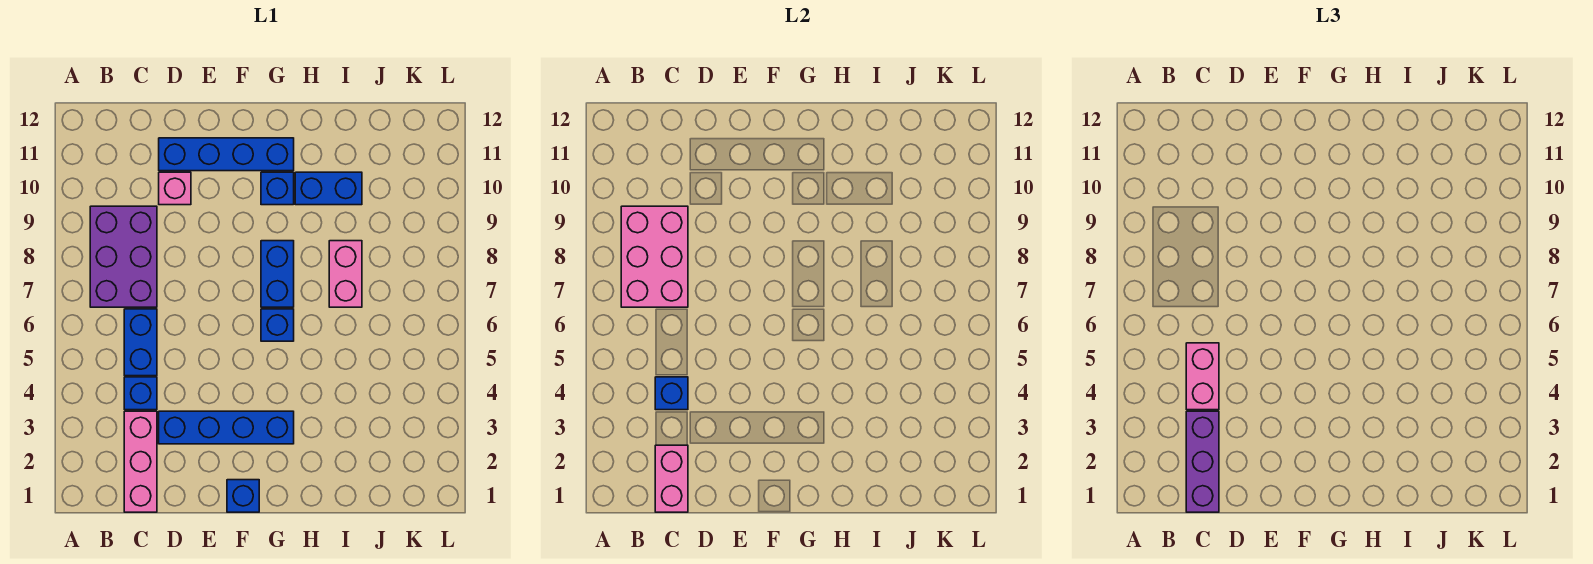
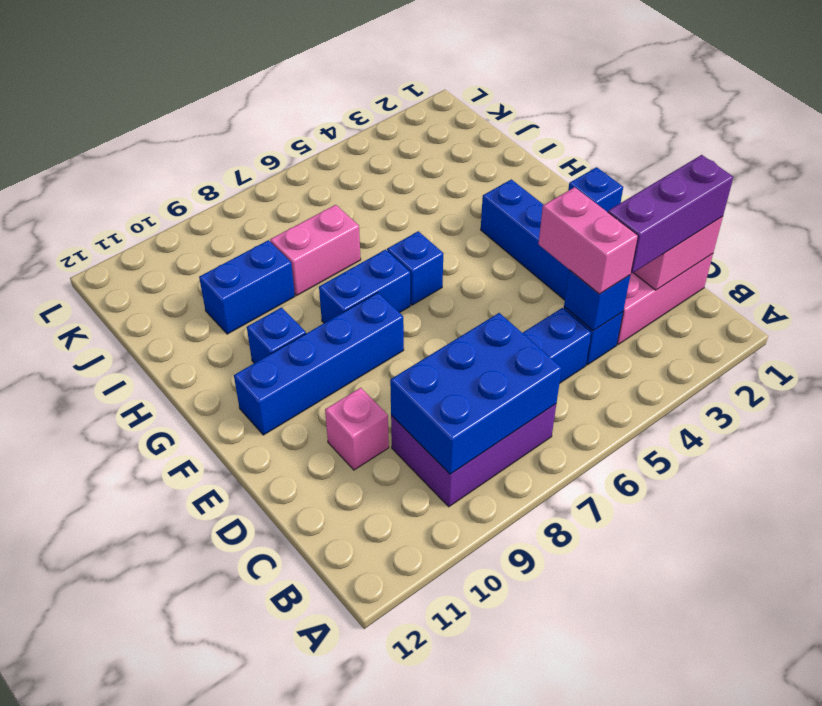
pink brick B7:C9 level 2 -> blue brick B7:C9 level 2
pink brick C4:C5 level 3 -> pink brick C4:D4 level 3
blue brick D11:G11 level 1 -> blue brick F8:F11 level 1
blue brick H10:I10 level 1 -> blue brick I9:I10 level 1

